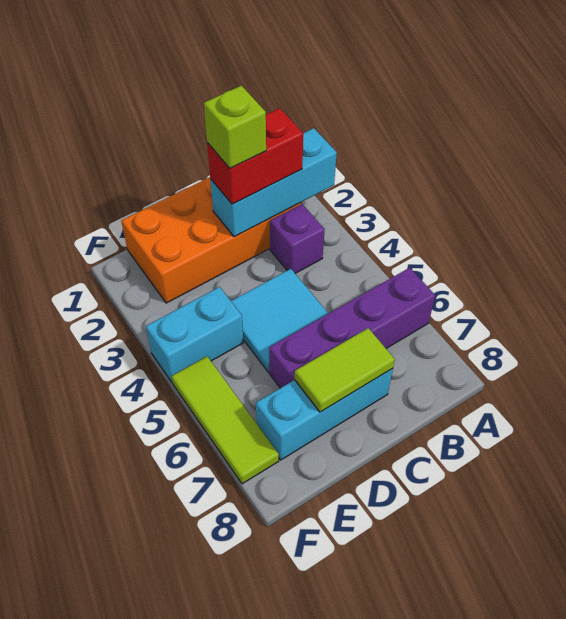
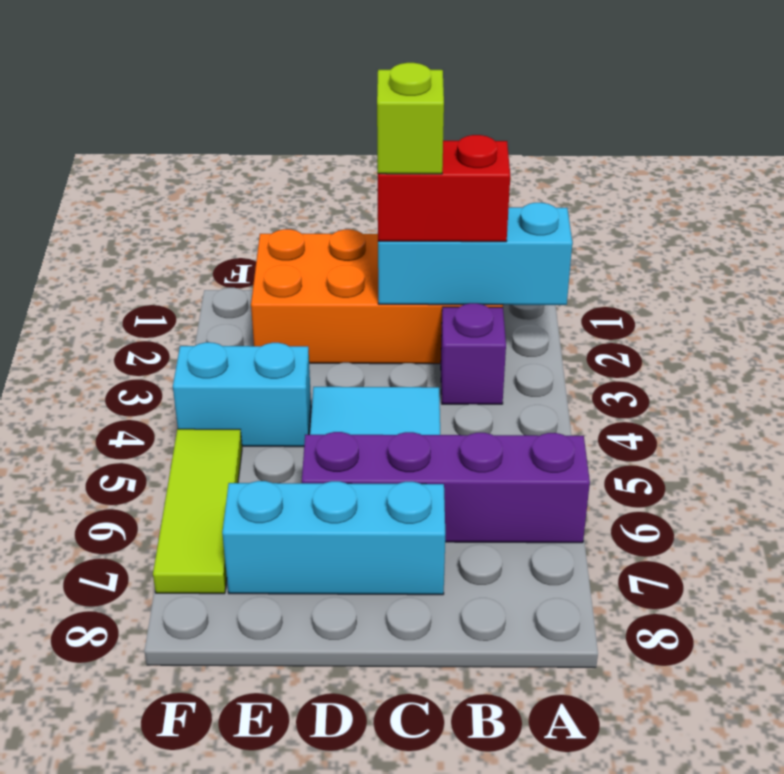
lime tile C7:D7 level 2 -> none

